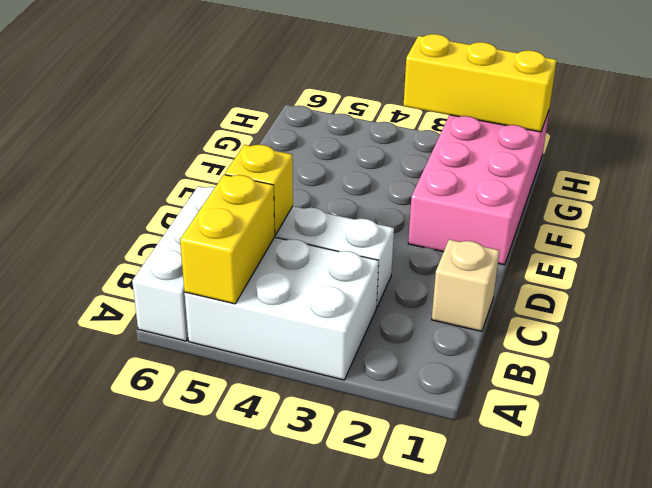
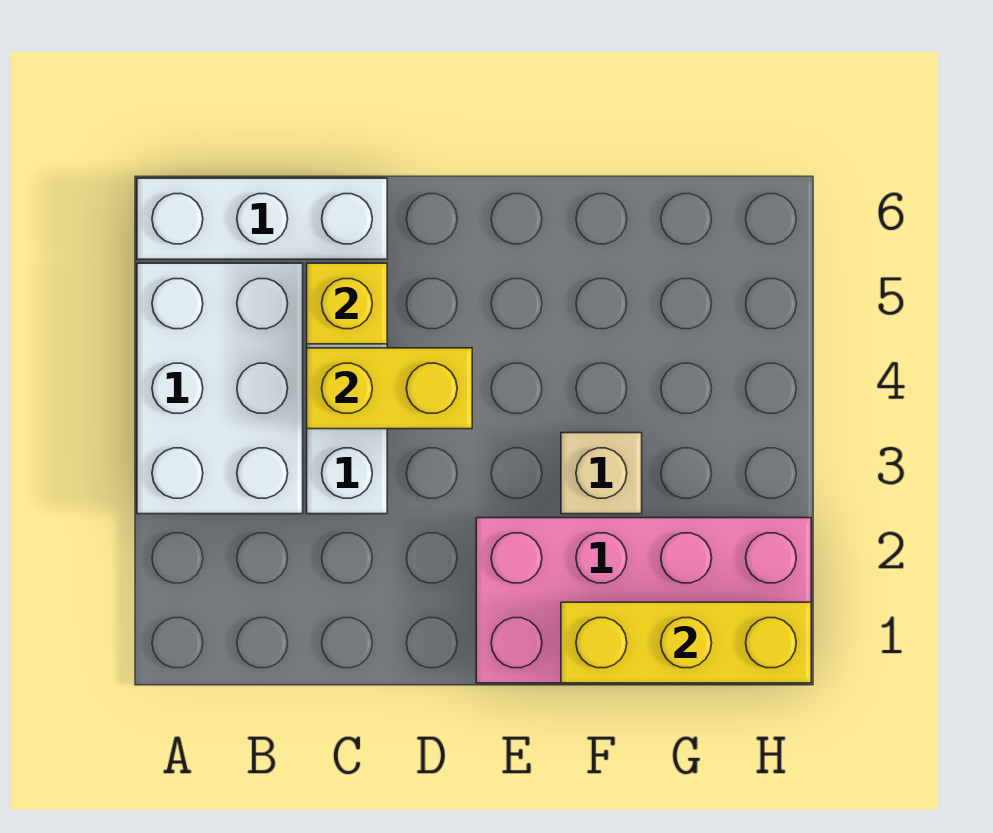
yellow brick A5:B5 level 2 -> yellow brick C4:D4 level 2
tan brick C1 level 1 -> tan brick F3 level 1
yellow brick H1:H3 level 2 -> yellow brick F1:H1 level 2

